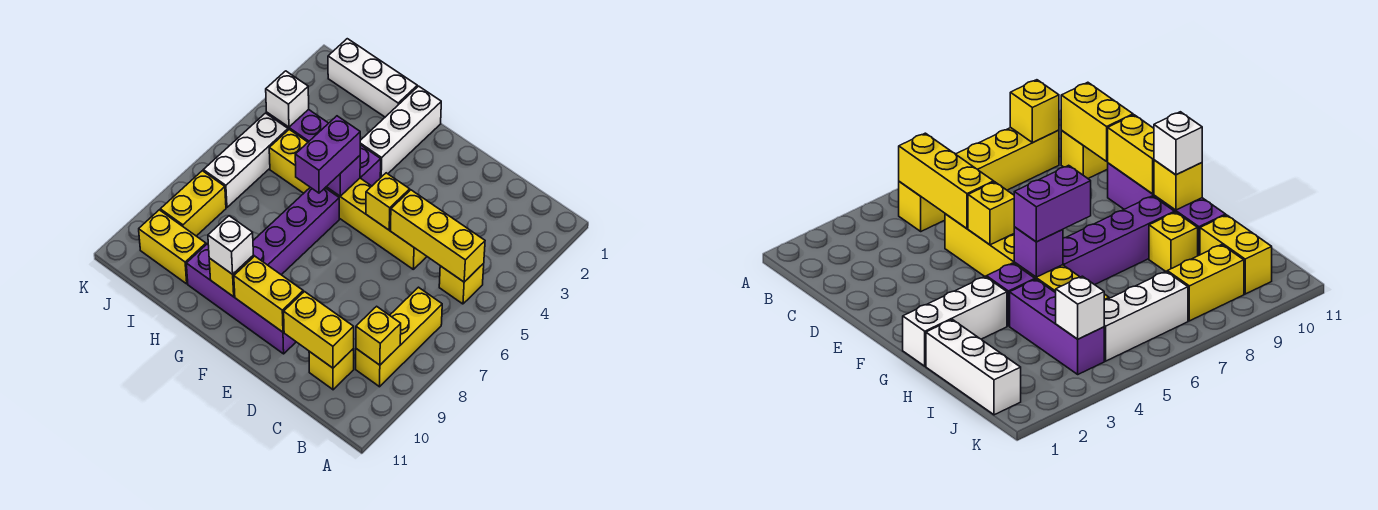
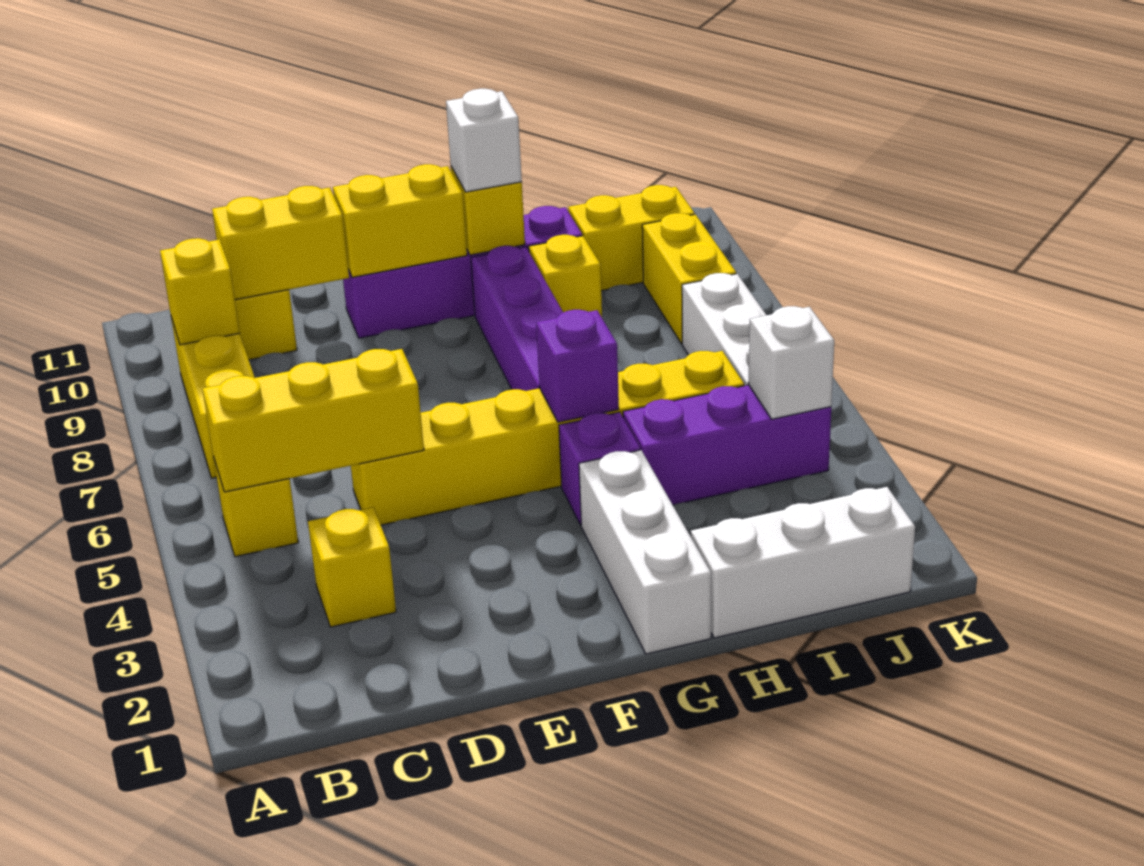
yellow brick E5 level 2 -> yellow brick C3 level 1
purple brick G5:G6 level 3 -> none

